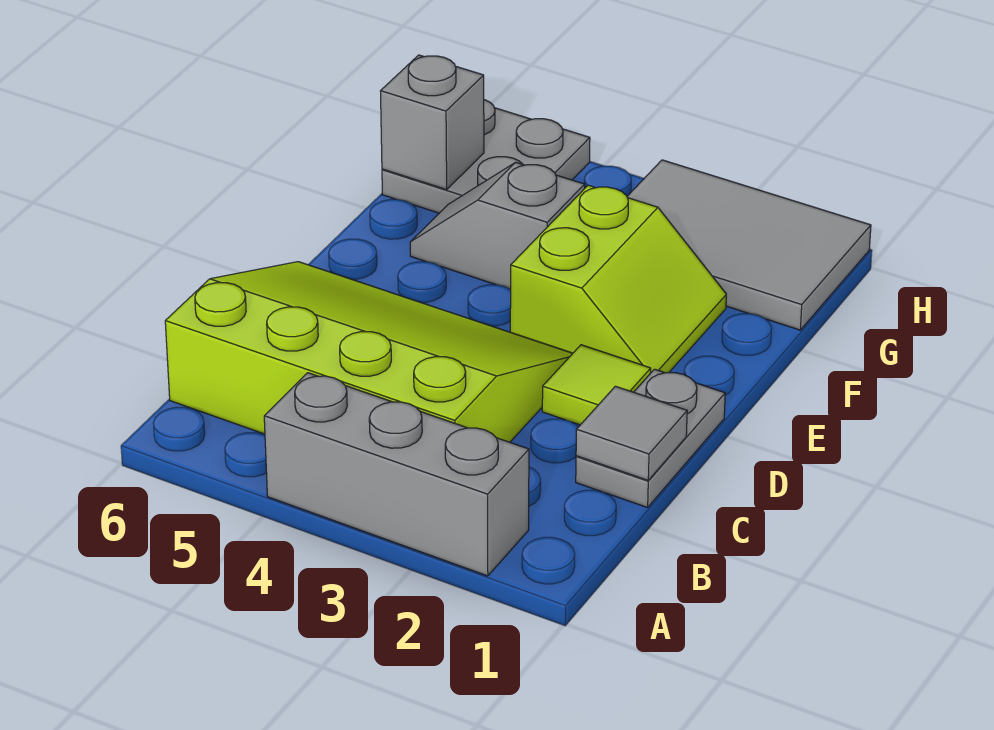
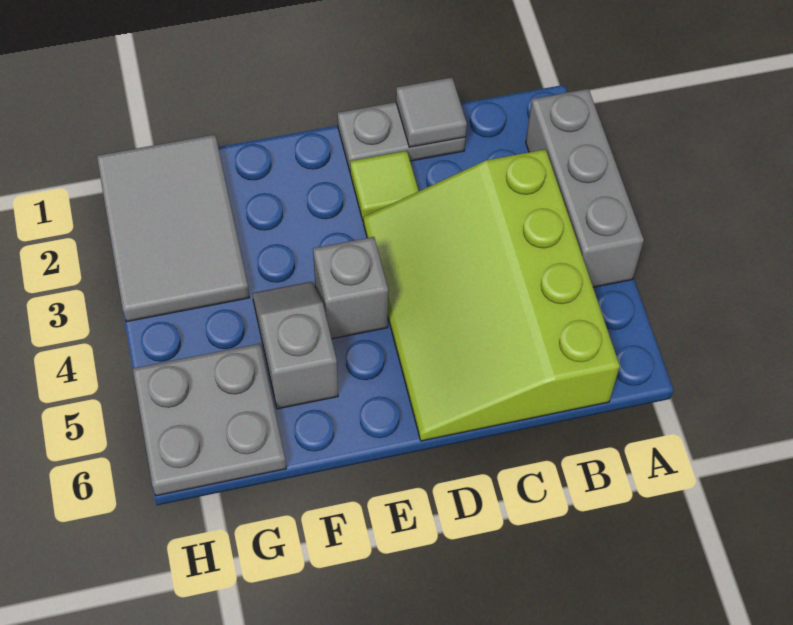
lime slope E2:F3 level 1 top 3 -> none
grey slope F4:F5 level 1 top 4 -> grey slope F4:F5 level 1 top 5
grey brick G6 level 2 -> grey brick E4 level 1

